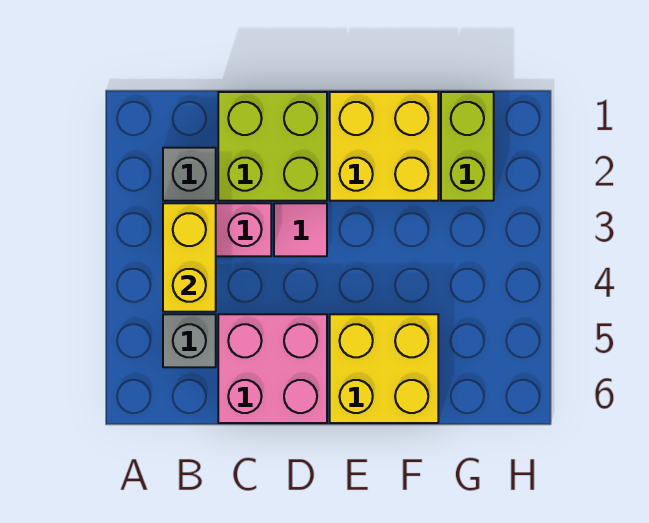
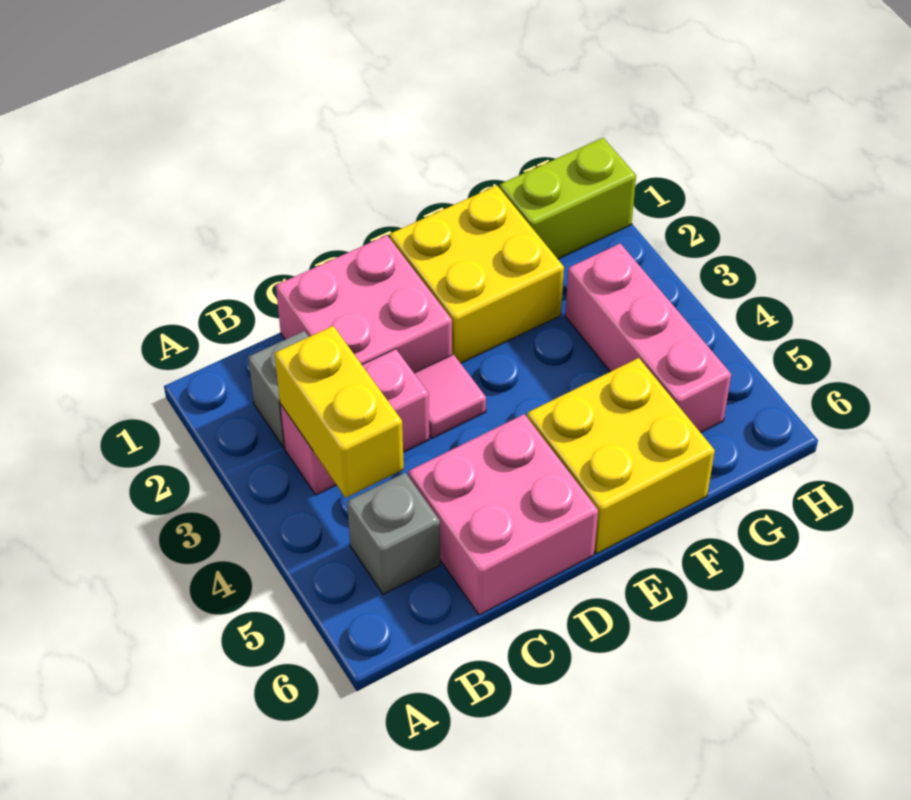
lime brick C1:D2 level 1 -> pink brick C1:D2 level 1
lime brick G1:G2 level 1 -> lime brick G1:H1 level 1
none -> pink brick G3:G5 level 1

